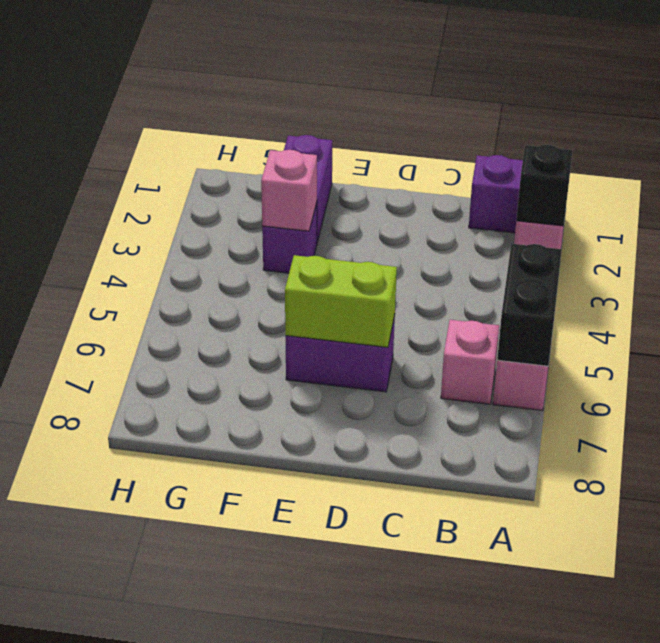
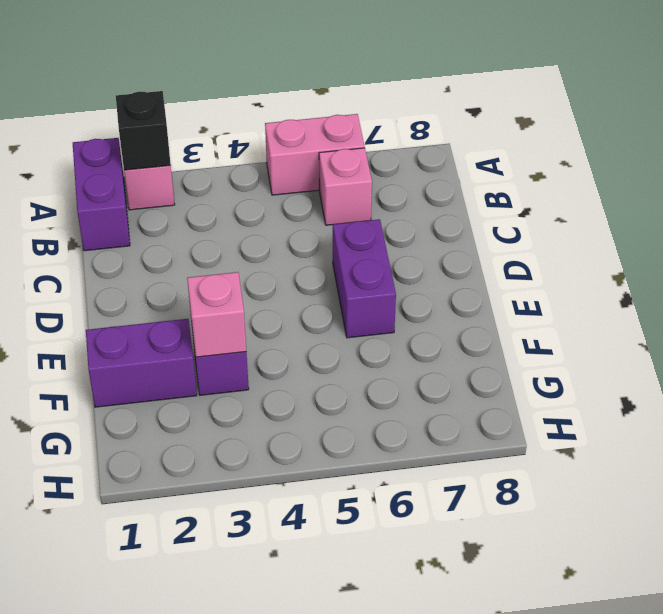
black brick A5:A6 level 2 -> none
lime brick D6:E6 level 2 -> none

